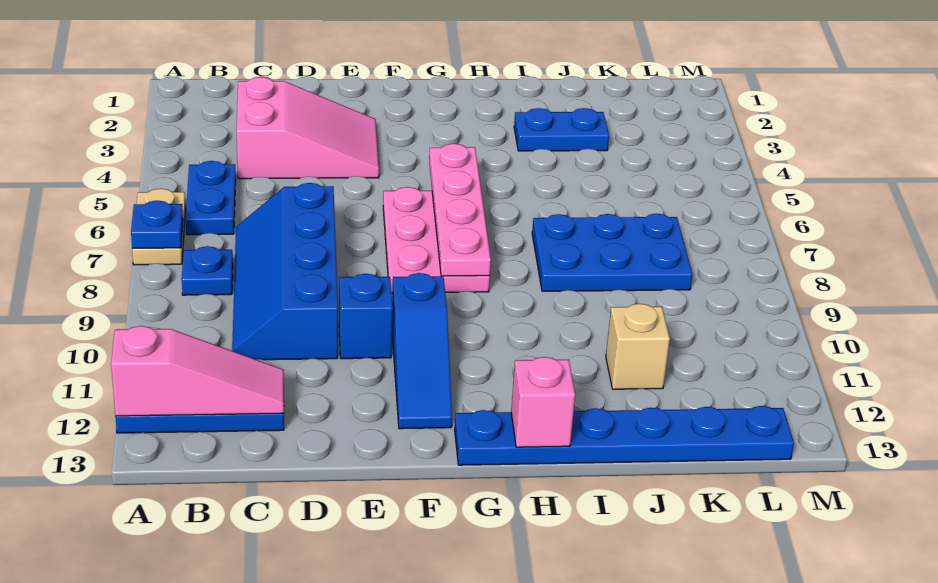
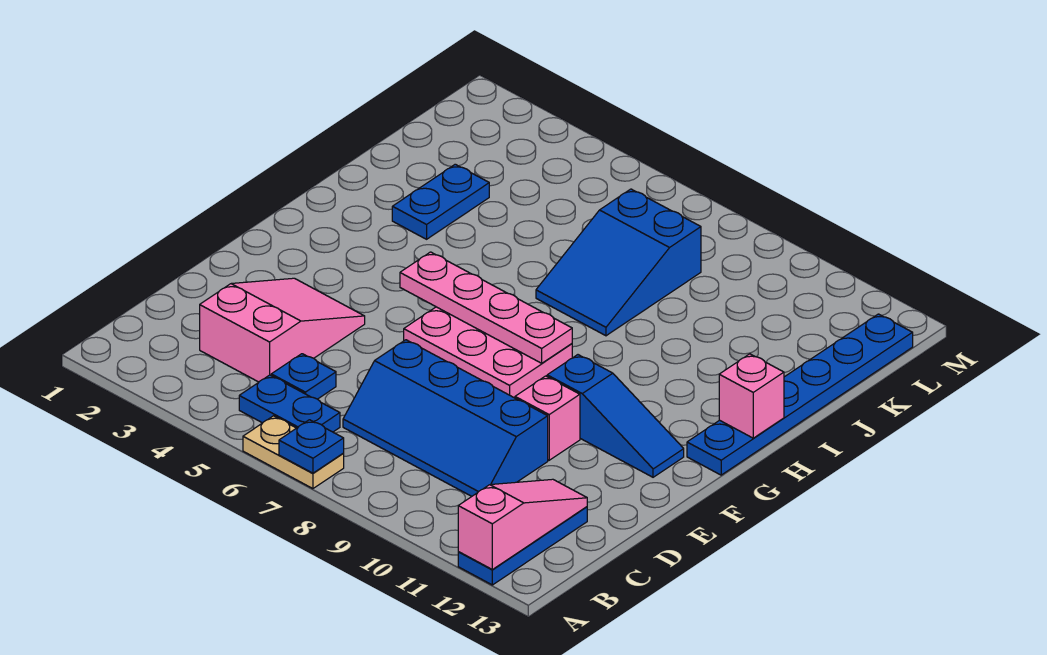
blue plate B8 level 1 -> blue plate C5 level 1
blue brick E10 level 1 -> pink brick E10 level 1
blue plate I7:K8 level 1 -> blue slope I7:K8 level 1 top K
tan brick J11 level 1 -> none

